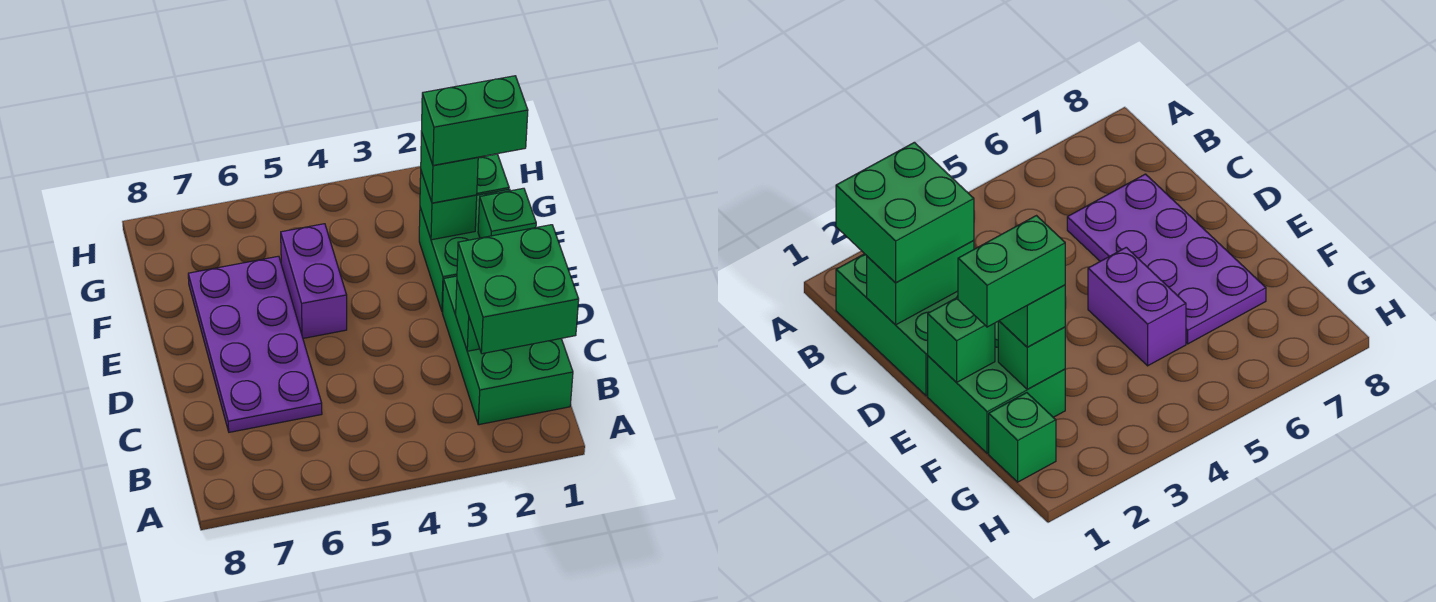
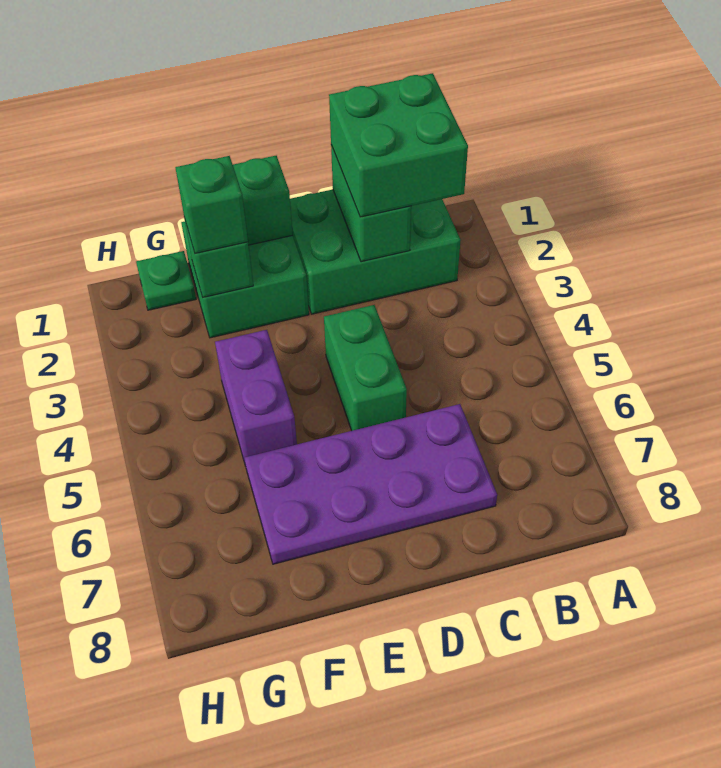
purple brick E5:F5 level 1 -> purple brick F4:F5 level 1
green brick F1:F2 level 4 -> green brick D4:D5 level 1
green brick G1 level 1 -> green plate G1 level 1

